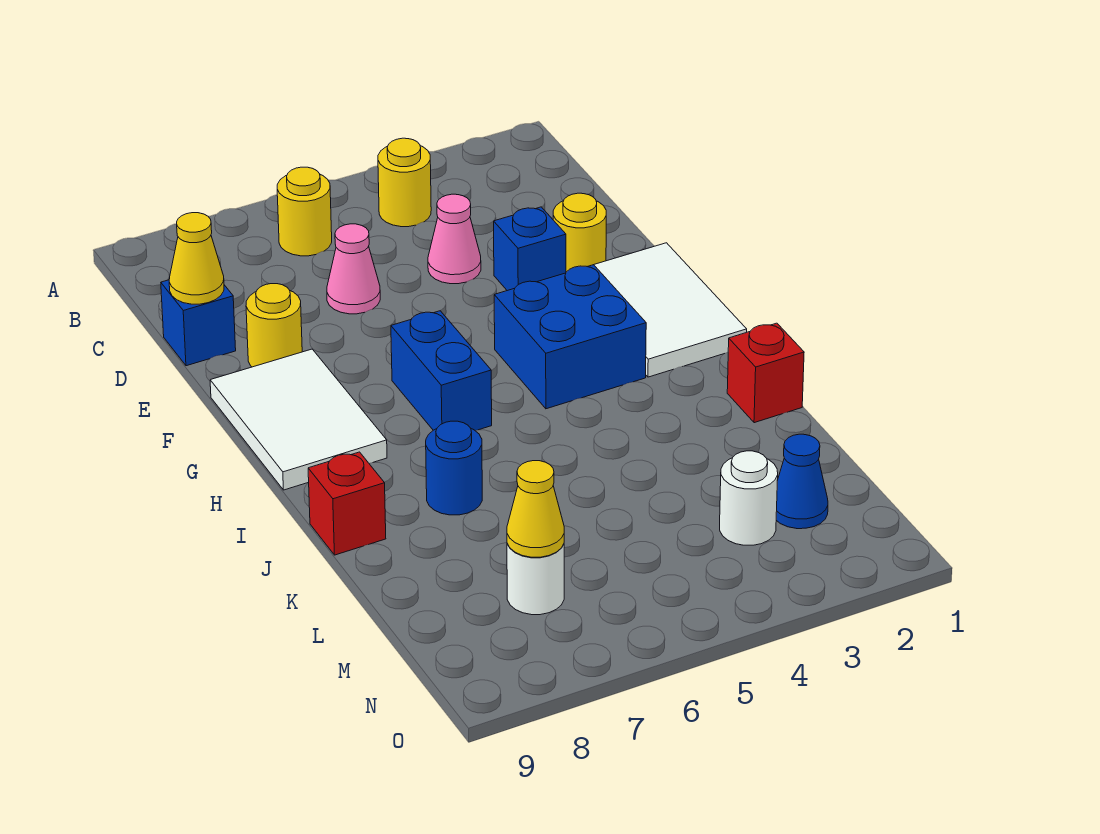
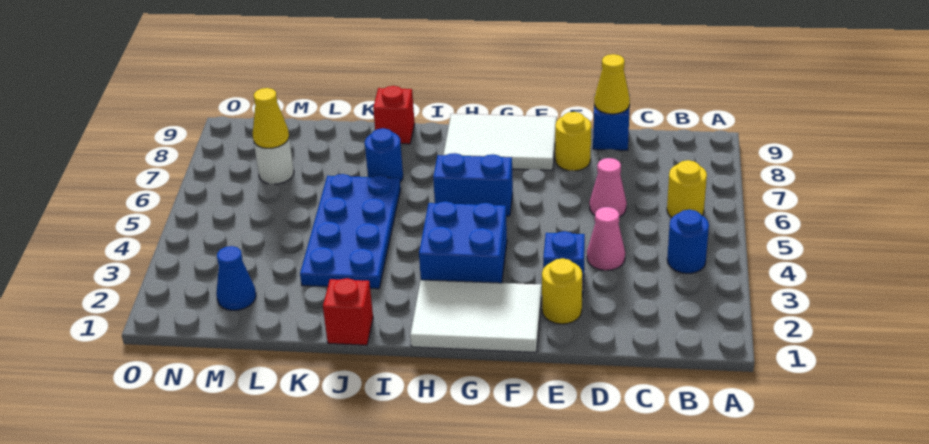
yellow round brick B4 level 1 -> blue round brick B4 level 1
none -> blue plate J3:K6 level 1
white round brick M3 level 1 -> none

